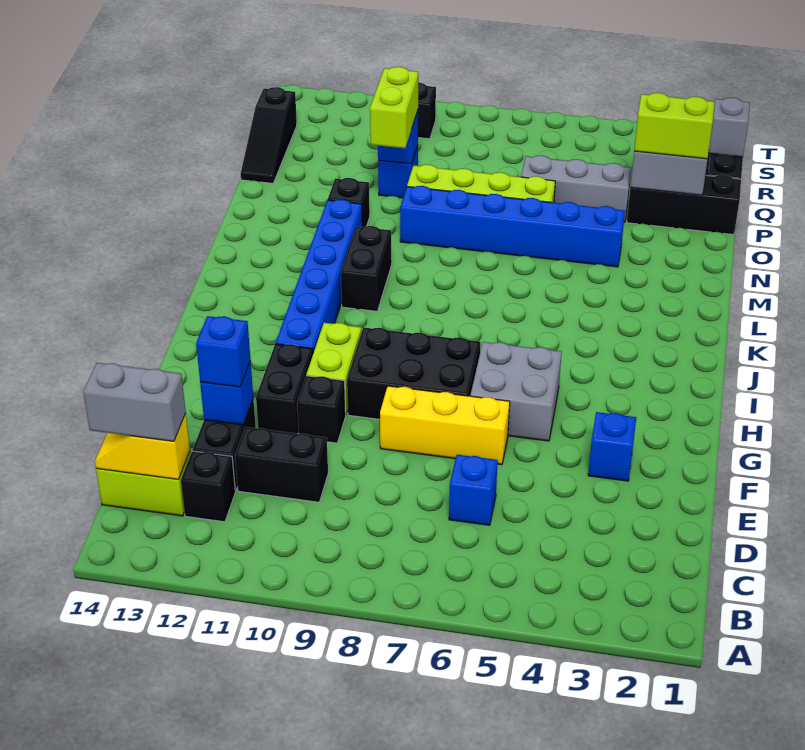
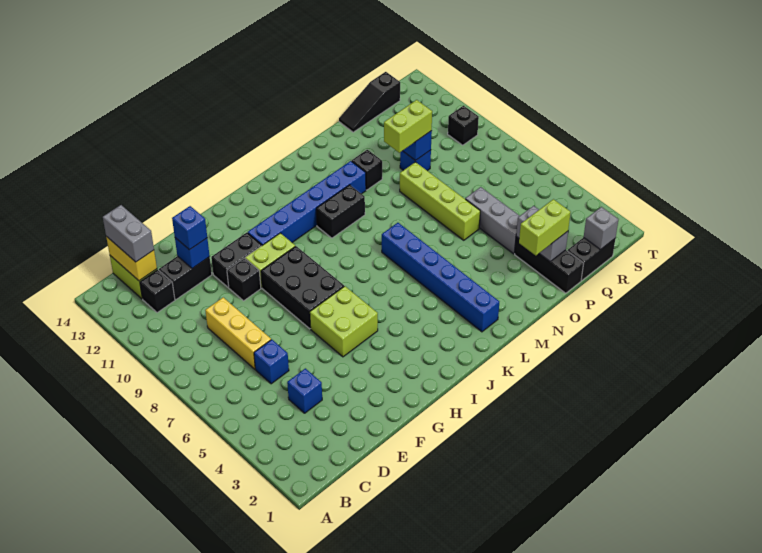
yellow slope C13:C14 level 2 top 13 -> yellow brick C13:C14 level 2
black brick D10:D11 level 1 -> none
blue brick F3 level 1 -> blue brick D4 level 1
yellow brick F6:F8 level 1 -> yellow brick D7:D9 level 1
grey brick G5:H6 level 1 -> lime brick G5:H6 level 1
blue brick N4:N9 level 1 -> blue brick L2:L7 level 1
lime brick P2:P3 level 3 -> lime brick O2:P2 level 3

